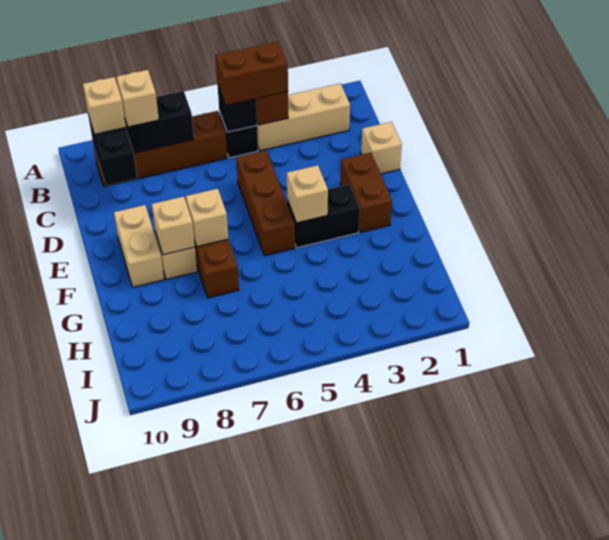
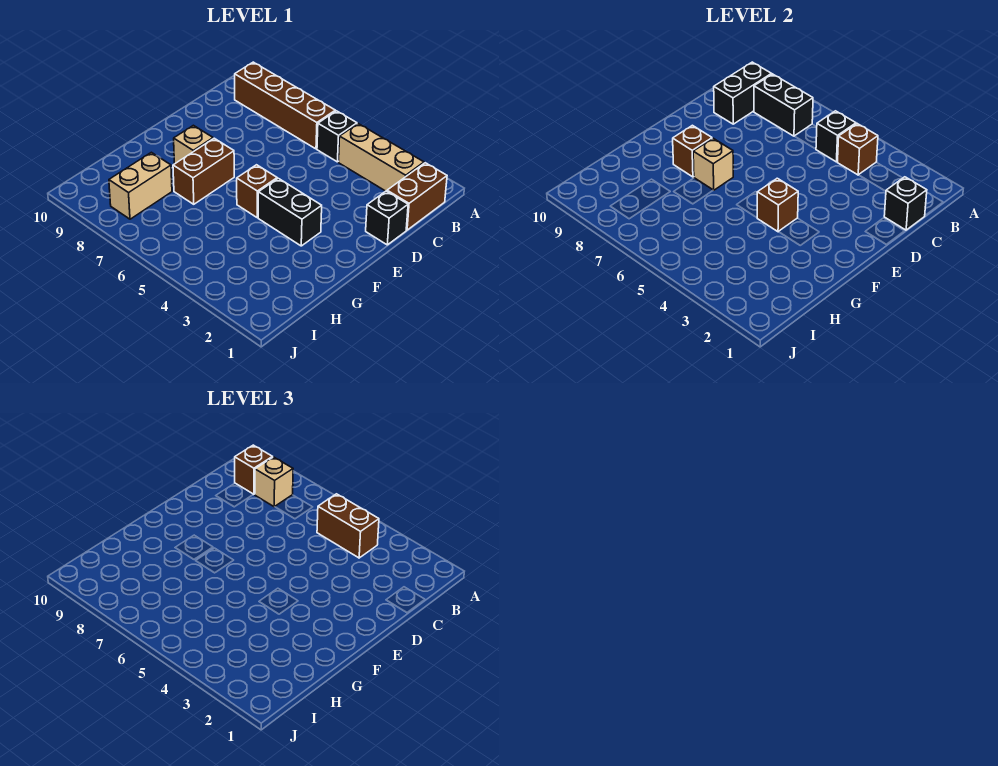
tan brick B9 level 3 -> brown brick B9 level 3
none -> black brick C1 level 2
tan brick D1 level 1 -> black brick D1 level 1
brown brick D5:F5 level 1 -> brown brick F5 level 1
brown brick E2:F2 level 1 -> brown brick B1:C1 level 1
tan brick E9:F9 level 1 -> tan brick H8:I8 level 1
tan brick F4 level 2 -> brown brick F4 level 2
tan brick F8 level 2 -> brown brick F8 level 2

